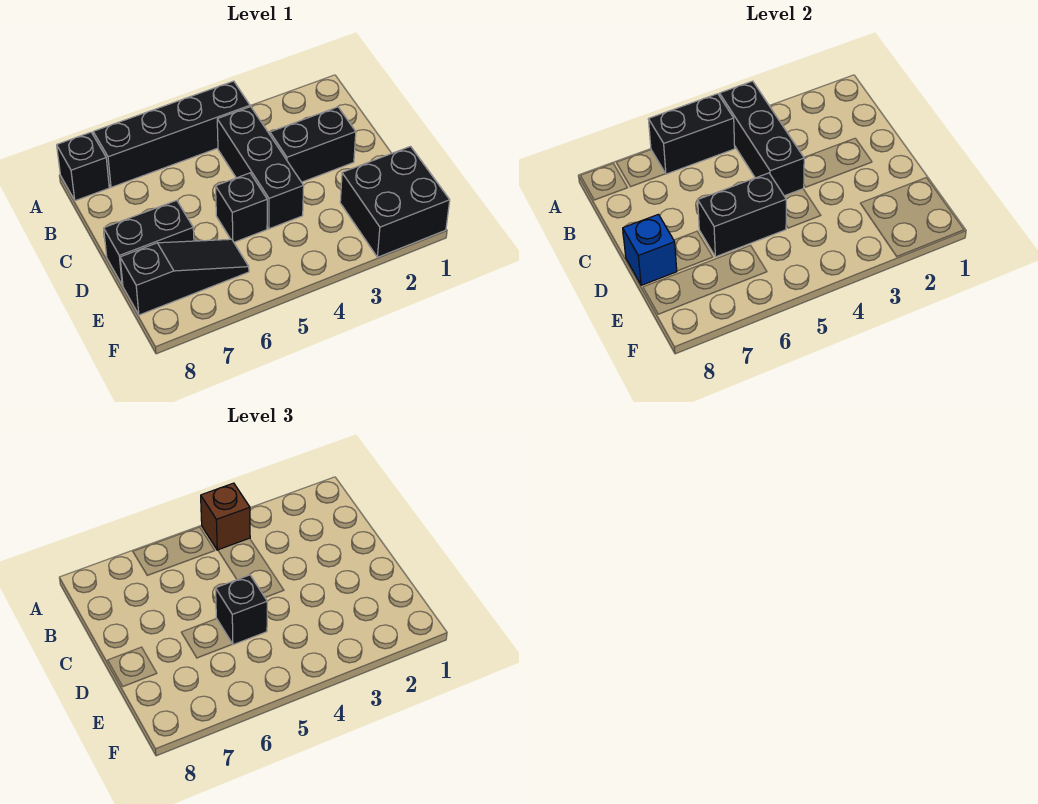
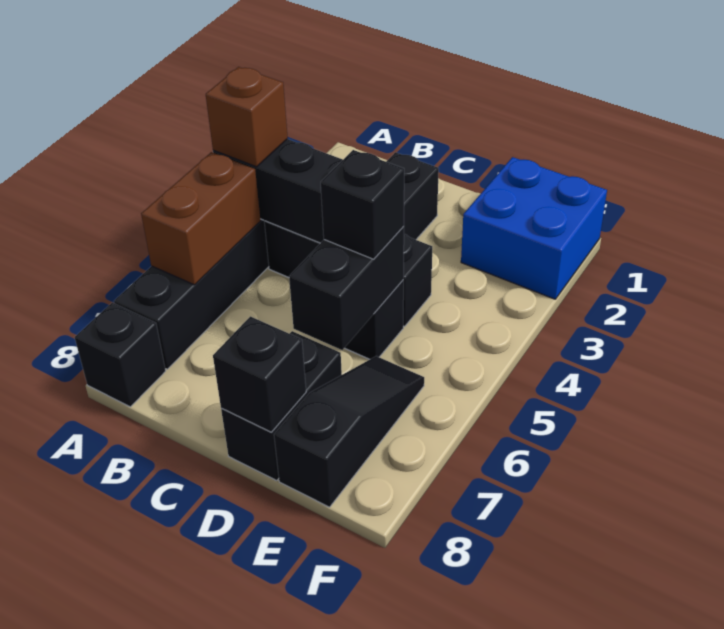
black brick A5:A6 level 2 -> brown brick A5:A6 level 2
blue brick D8 level 2 -> black brick D8 level 2
black brick E1:F2 level 1 -> blue brick E1:F2 level 1

